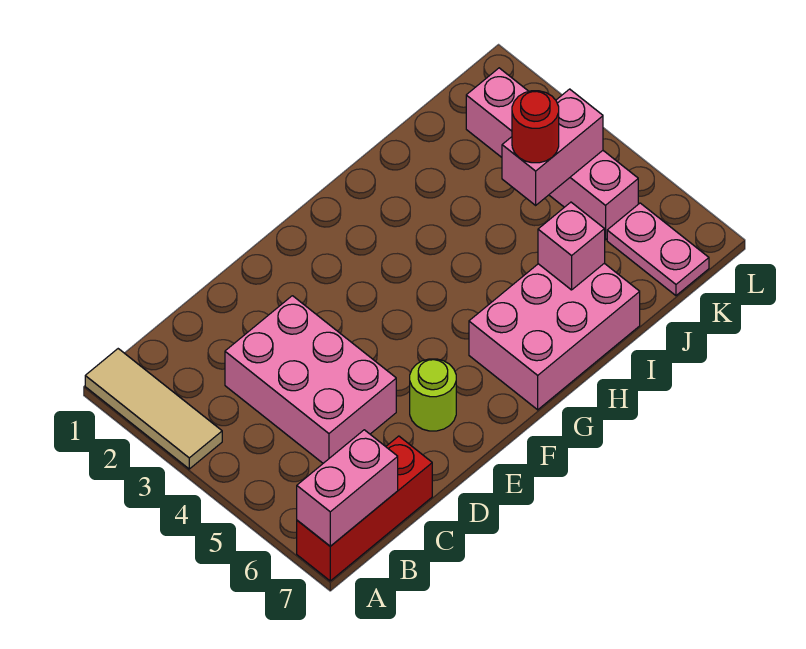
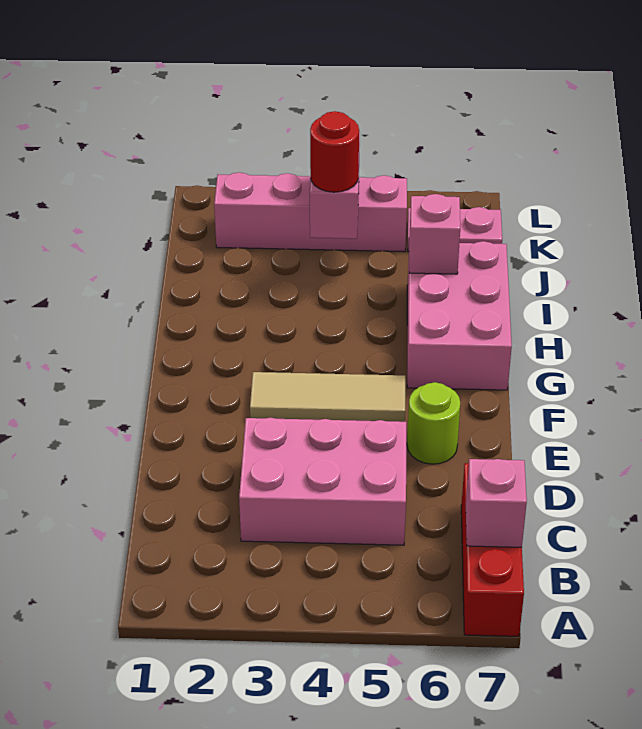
tan tile A1:A3 level 1 -> tan tile F3:F5 level 1
pink brick A7:B7 level 2 -> pink brick B7 level 2

